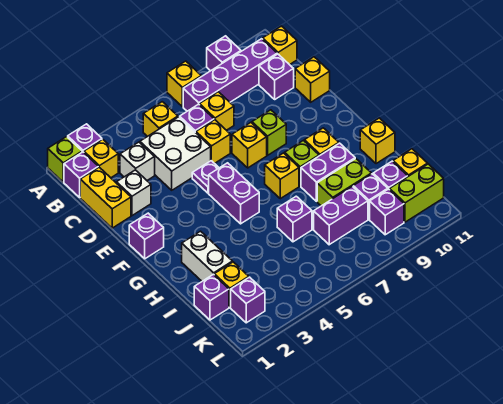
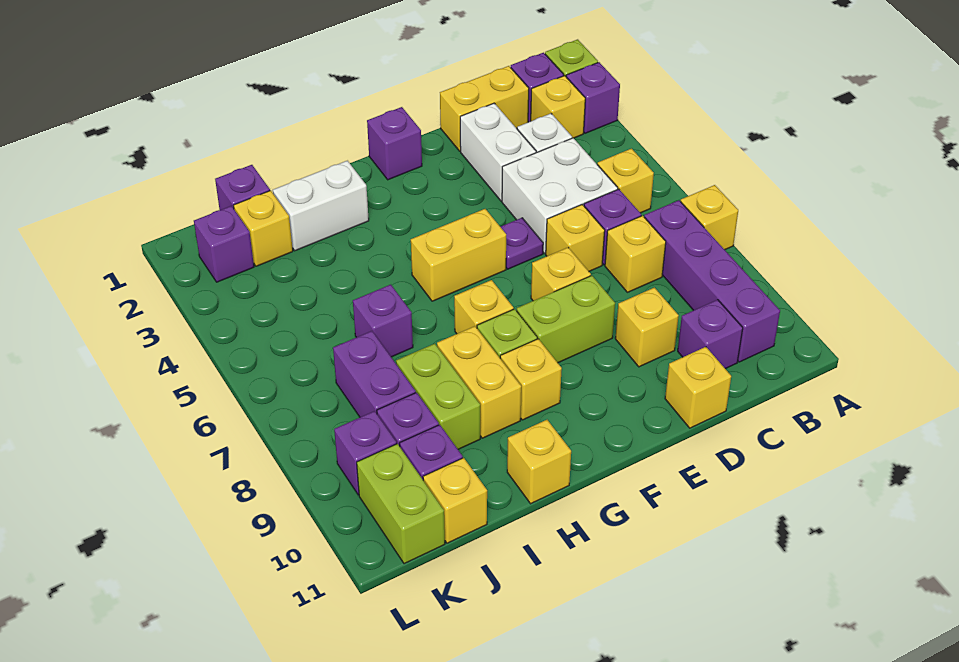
purple brick A9 level 1 -> none
yellow brick B11 level 1 -> yellow brick D9 level 1
white brick D2 level 1 -> white brick D2:D3 level 1
lime brick E8 level 1 -> lime brick E8:F8 level 1
purple brick F5:G5 level 1 -> yellow brick F5:G5 level 1
purple brick H8:H9 level 1 -> yellow brick H8:H9 level 1

